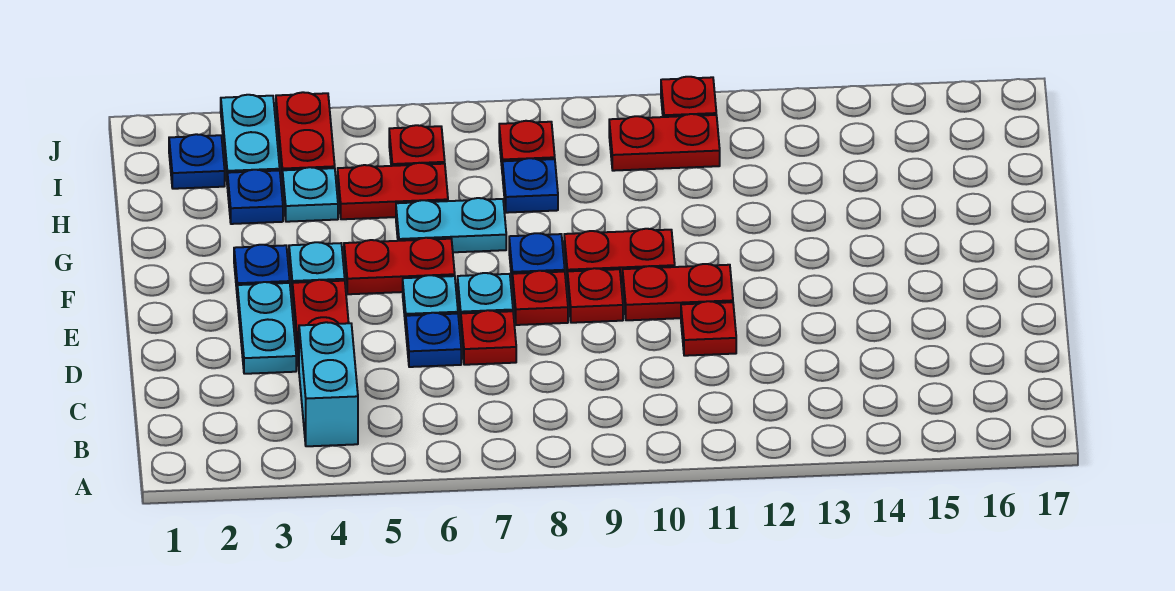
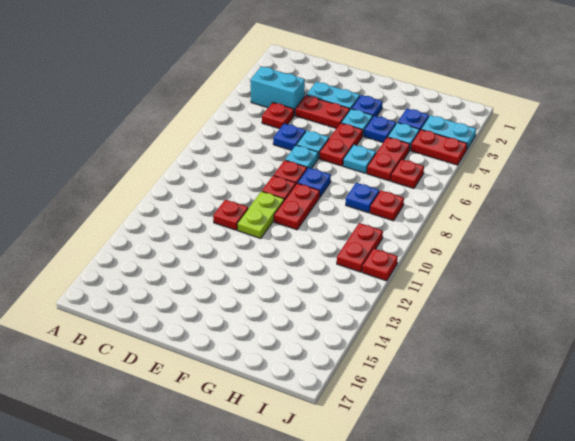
red plate D7 level 1 -> red plate C5 level 1
red plate E10:E11 level 1 -> lime plate E10:E11 level 1
cyan plate G6:G7 level 1 -> cyan plate G6 level 1
blue plate I2 level 1 -> blue plate G4 level 1

